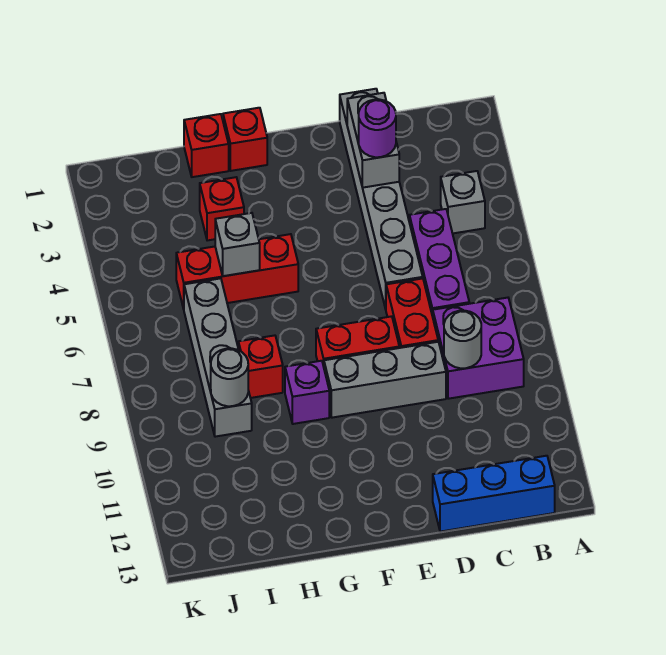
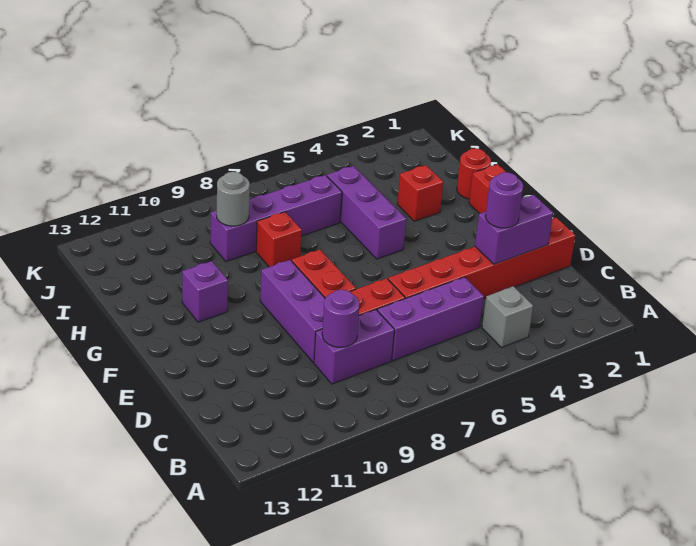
purple brick B8:C9 level 1 -> purple brick C8:C9 level 1
blue brick B13:D13 level 1 -> none
grey round brick C9 level 2 -> purple round brick C9 level 2
grey brick D1:D6 level 1 -> red brick D1:D6 level 1
grey brick D2:D3 level 2 -> purple brick D2:D3 level 2
grey brick D9:F9 level 1 -> purple brick D9:F9 level 1
red brick G5:I5 level 1 -> purple brick G5:I5 level 1
purple brick G9 level 1 -> purple brick G11 level 1
red brick H1 level 1 -> red round brick H1 level 1
grey brick H5 level 2 -> none
grey brick I6:I9 level 1 -> purple brick I6:I9 level 1

